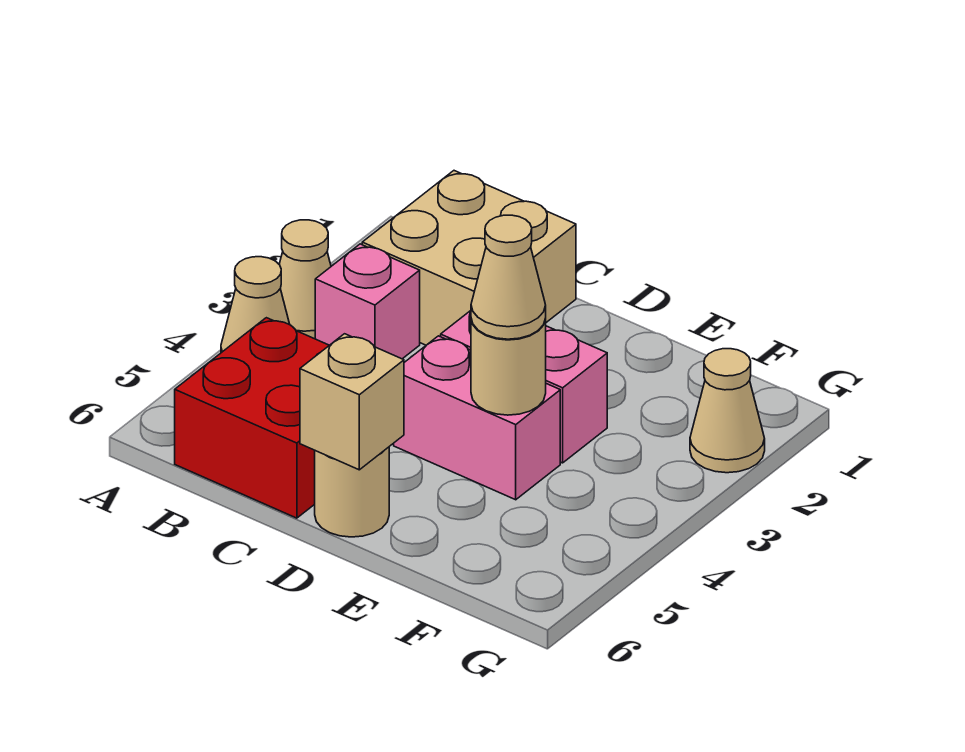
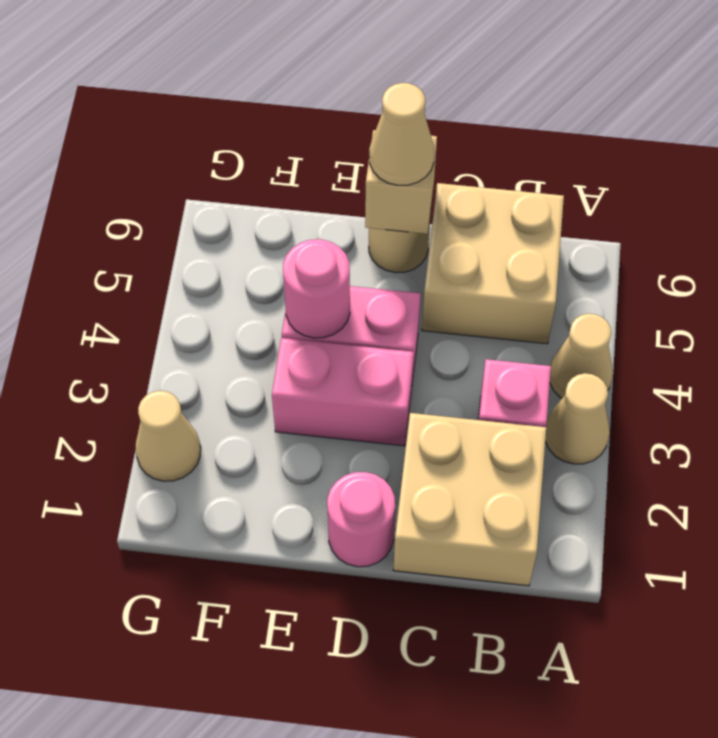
red brick B5:C6 level 1 -> tan brick B5:C6 level 1
none -> pink round brick D1 level 1
tan round brick E4 level 2 -> pink round brick E4 level 2
tan cone E4 level 3 -> tan cone D6 level 3

